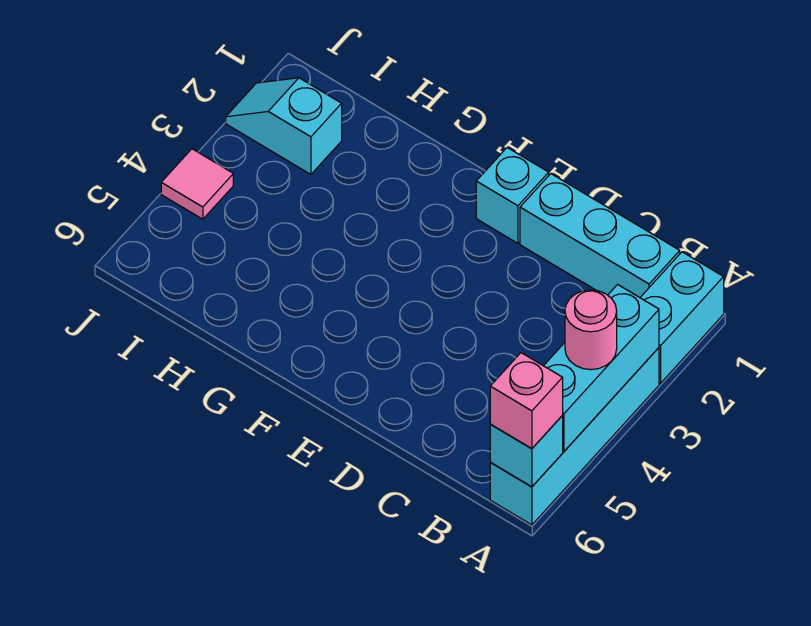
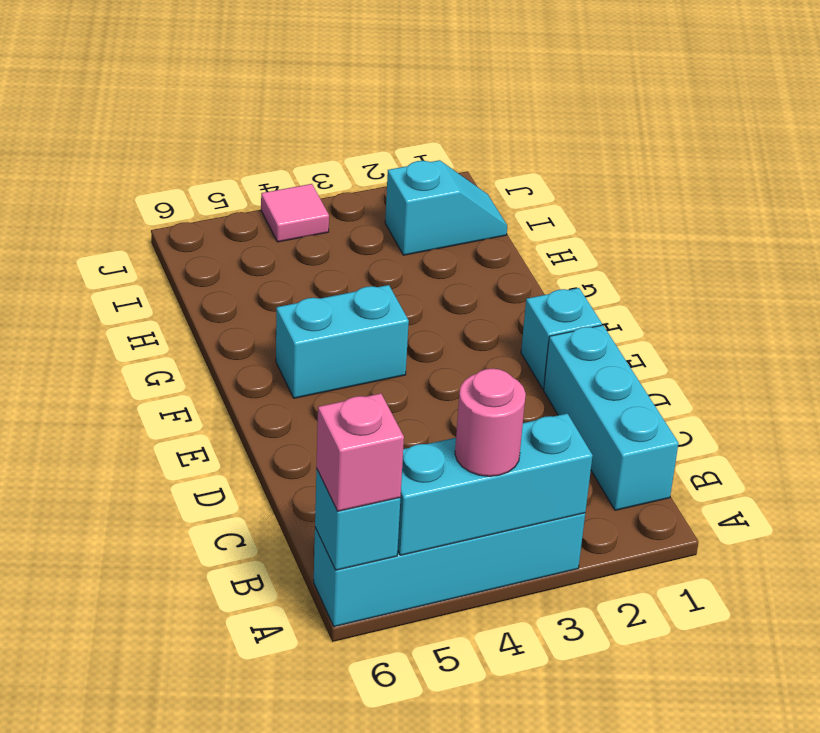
cyan brick A1:A2 level 1 -> cyan brick F4:F5 level 1
cyan slope I2:J2 level 1 top I -> cyan slope I1:I2 level 1 top 2

